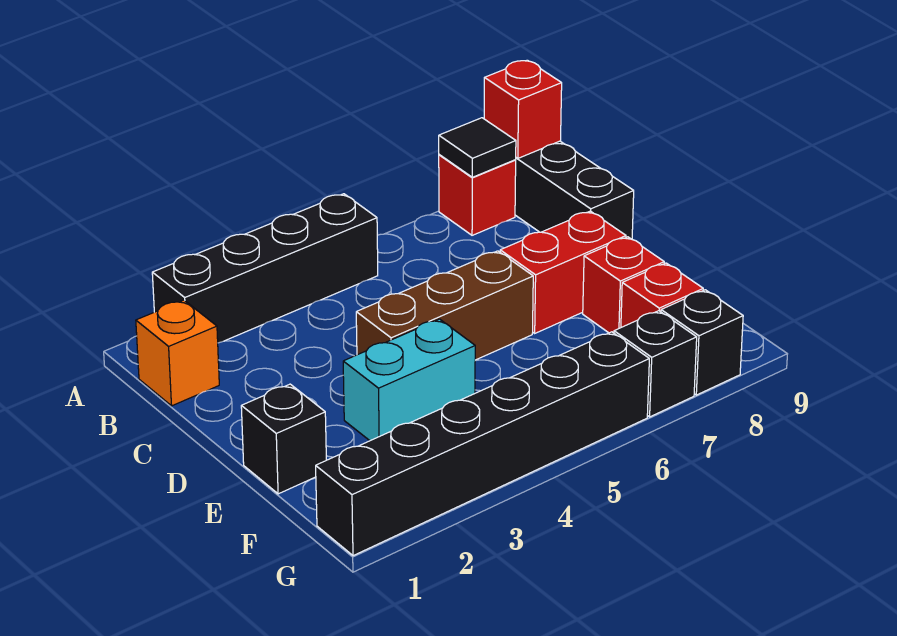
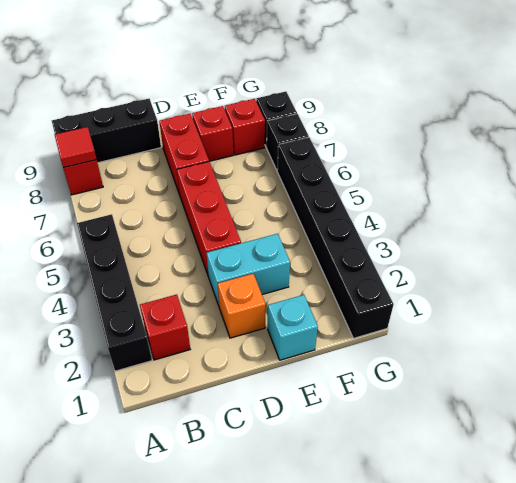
black tile A8 level 2 -> red tile A8 level 2
red brick A9 level 2 -> red brick B2 level 1
orange brick B1 level 1 -> orange brick D2 level 1
brown brick D4:D6 level 1 -> red brick D4:D6 level 1
black brick E1 level 1 -> cyan brick E1 level 1
cyan brick E3:E4 level 1 -> cyan brick D3:E3 level 1

